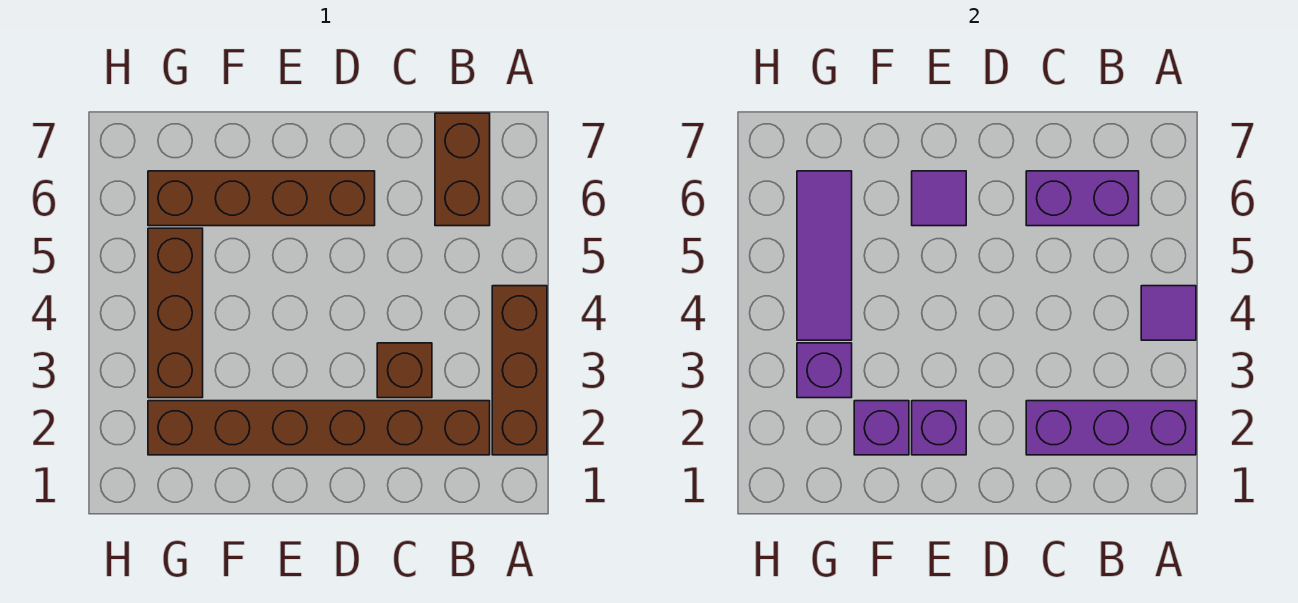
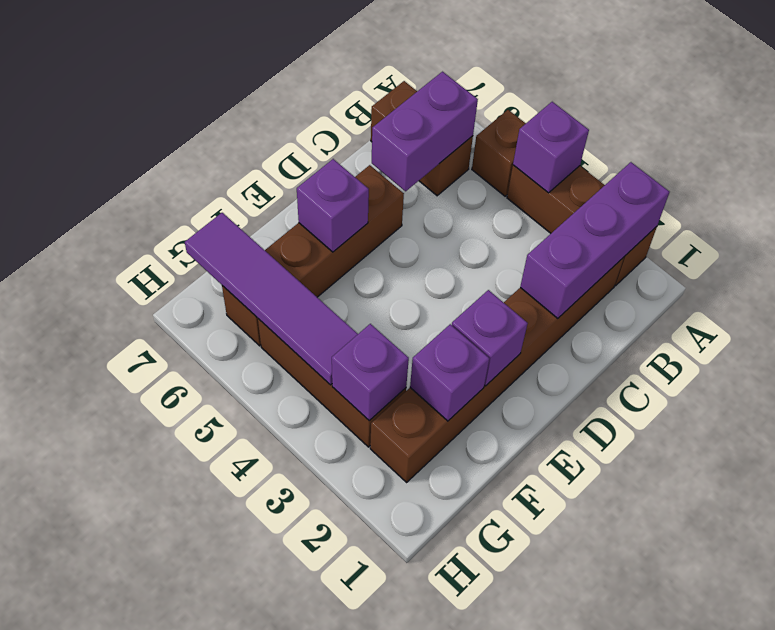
purple tile A4 level 2 -> purple brick A4 level 2
brown brick C3 level 1 -> brown brick A5 level 1
purple tile E6 level 2 -> purple brick E6 level 2
purple tile G4:G6 level 2 -> purple tile G4:G7 level 2

